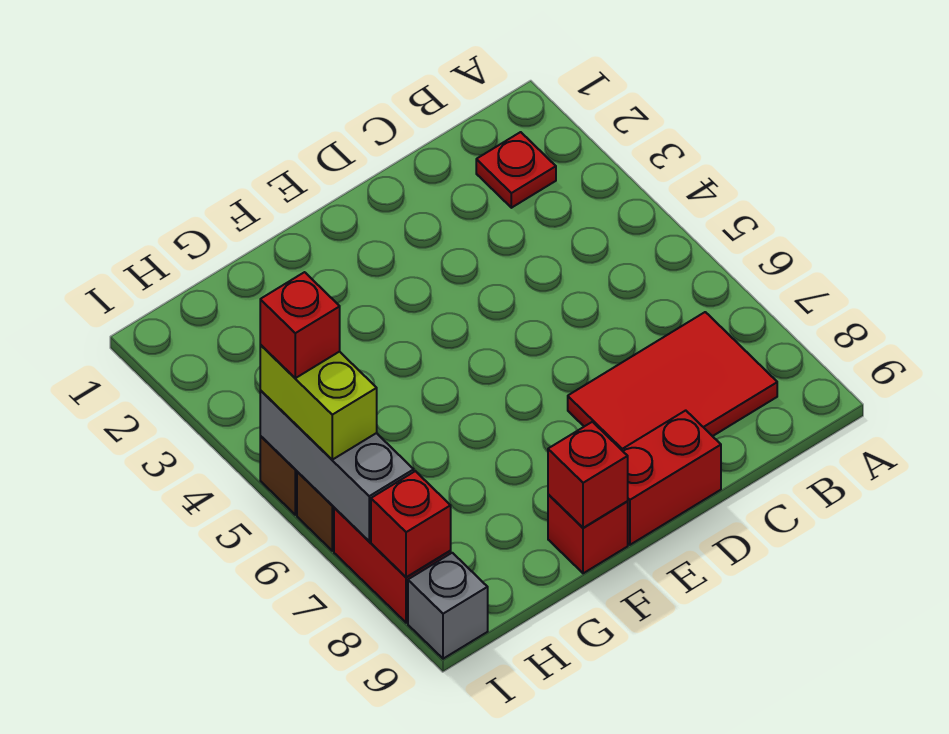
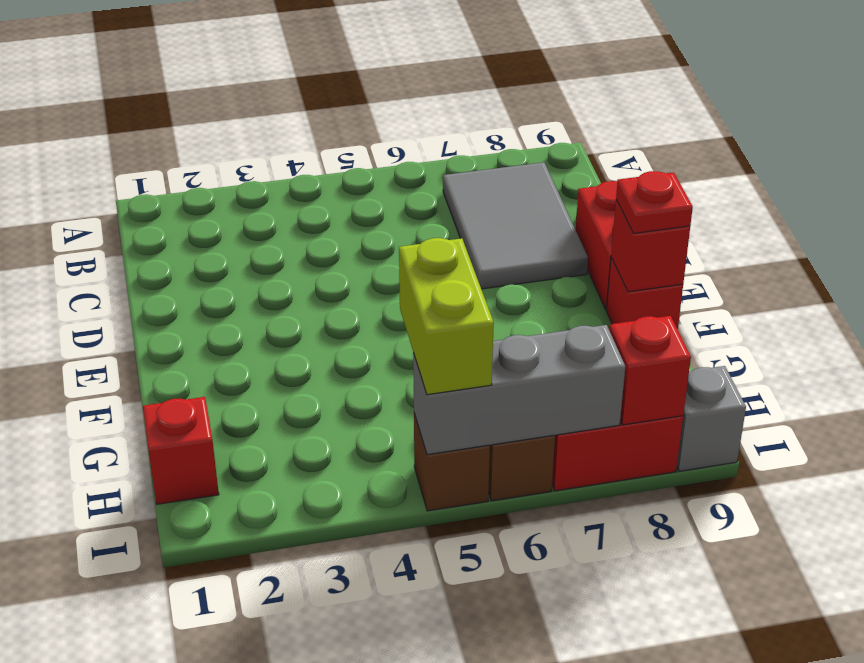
red plate B2 level 1 -> red plate F9 level 3
red tile B7:D8 level 1 -> grey tile B7:D8 level 1
lime brick I5:I6 level 3 -> lime brick H5:I5 level 3
red brick I5 level 4 -> red brick H1 level 1

